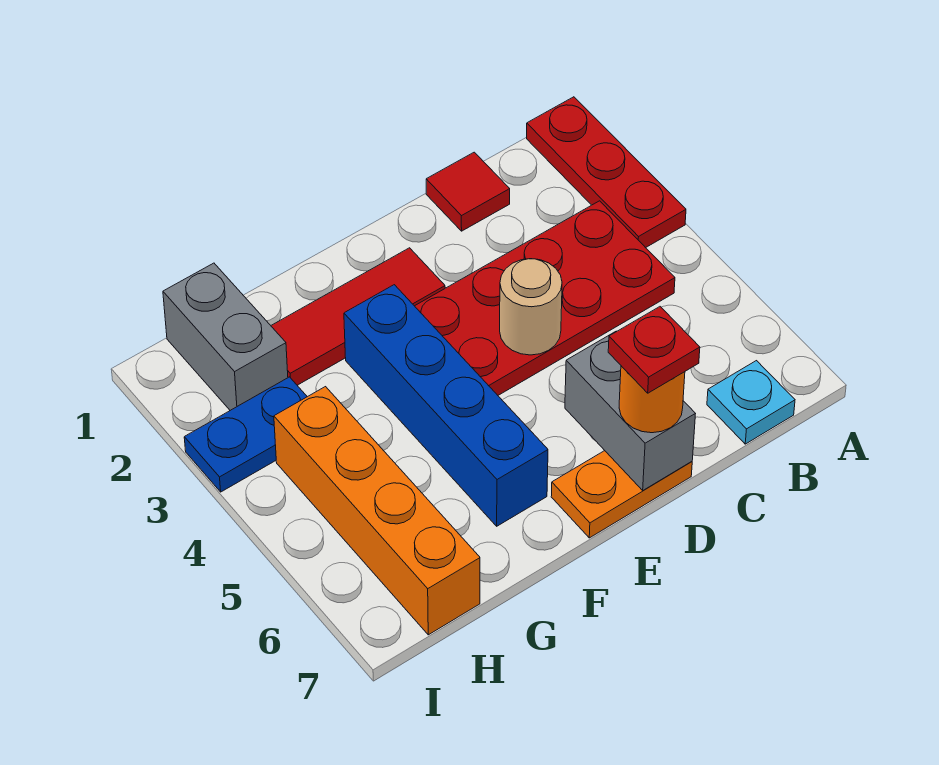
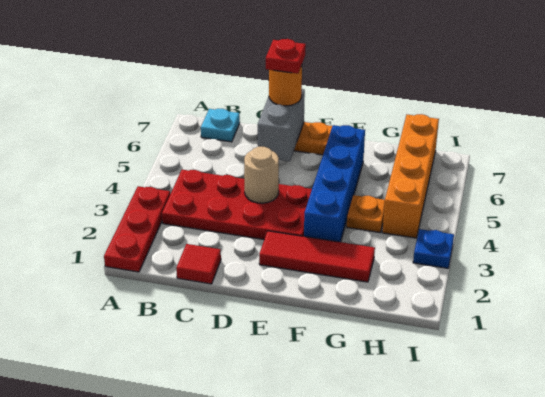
none -> orange plate G4 level 1
grey brick H1:H2 level 1 -> none
blue plate H3:I3 level 1 -> blue plate I3 level 1

